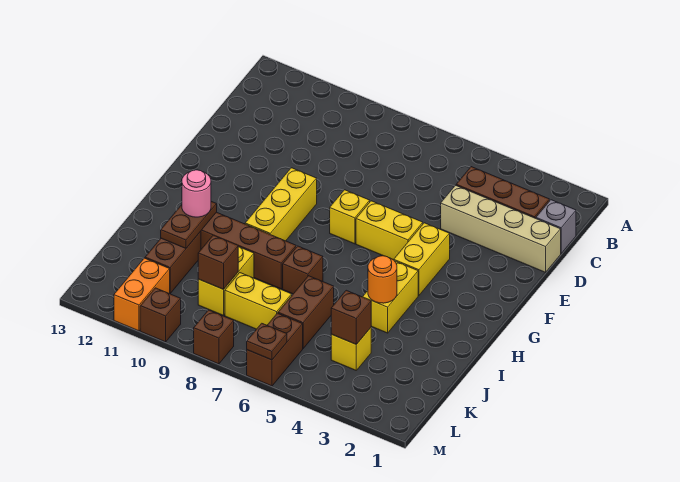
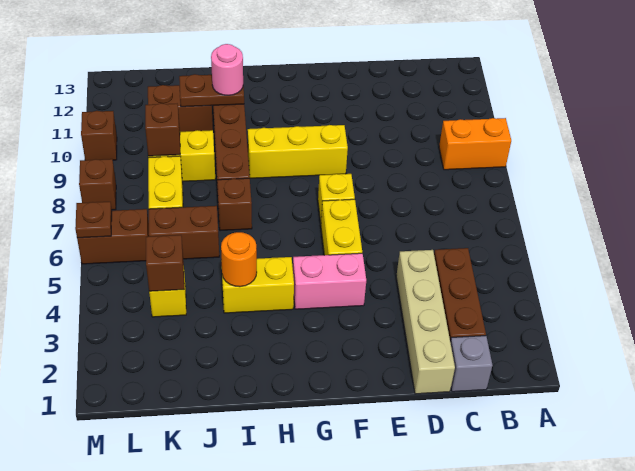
yellow brick F4:G4 level 1 -> pink brick F4:G4 level 1
orange brick L11:M11 level 1 -> orange brick A9:B9 level 1

